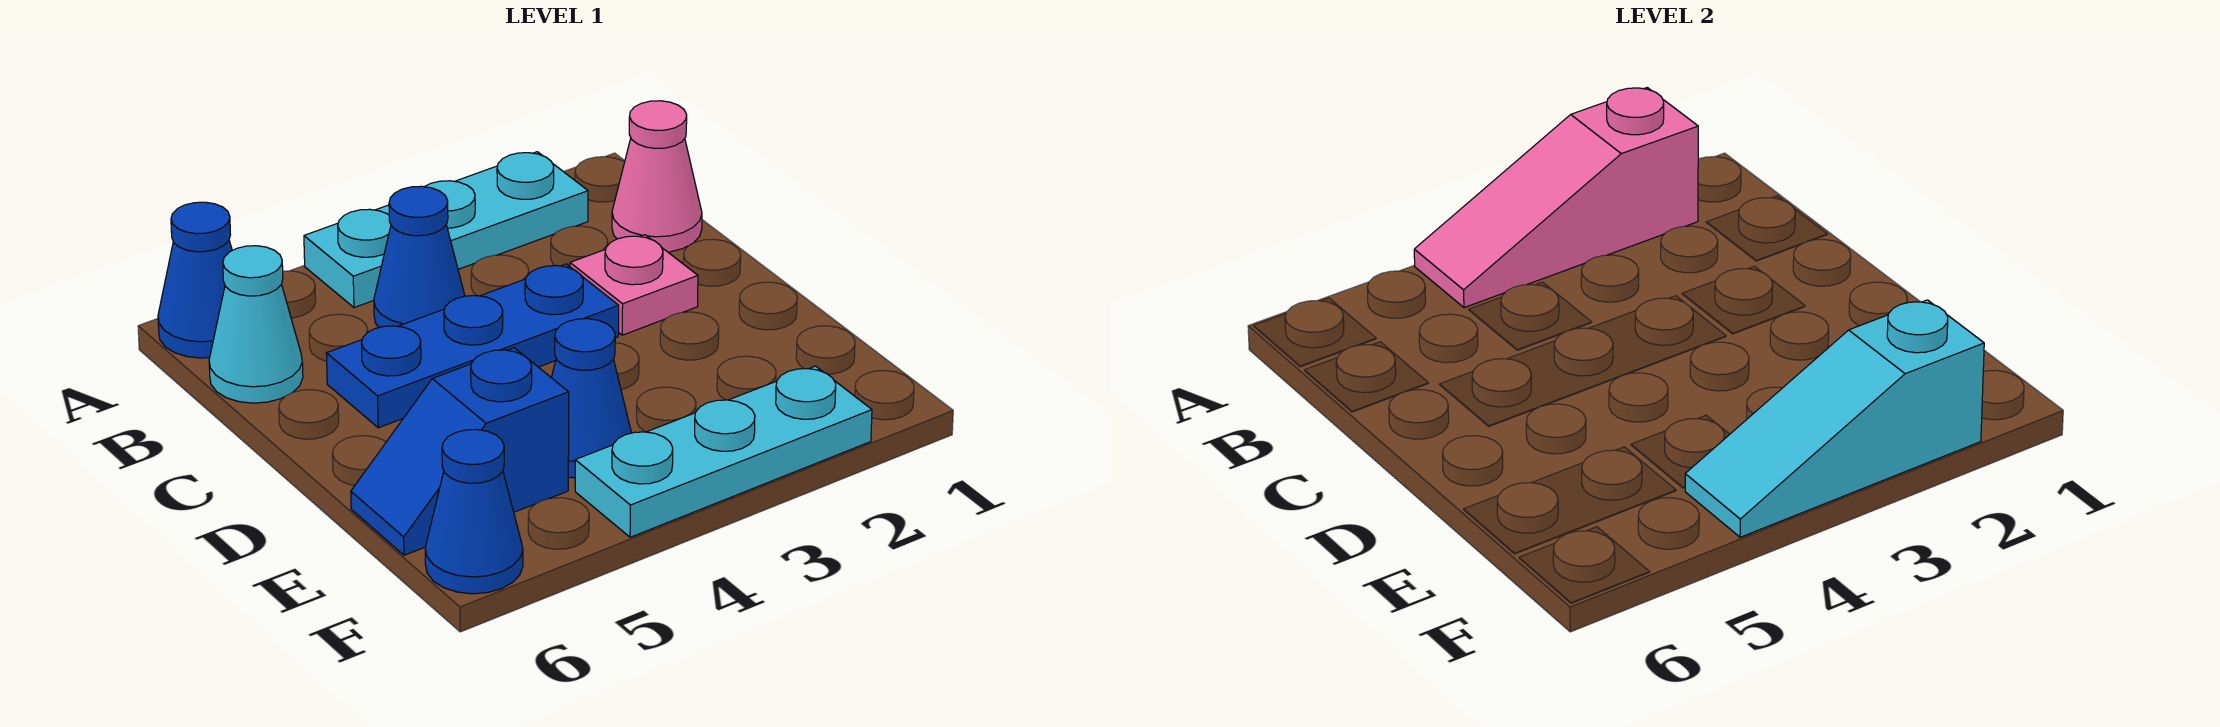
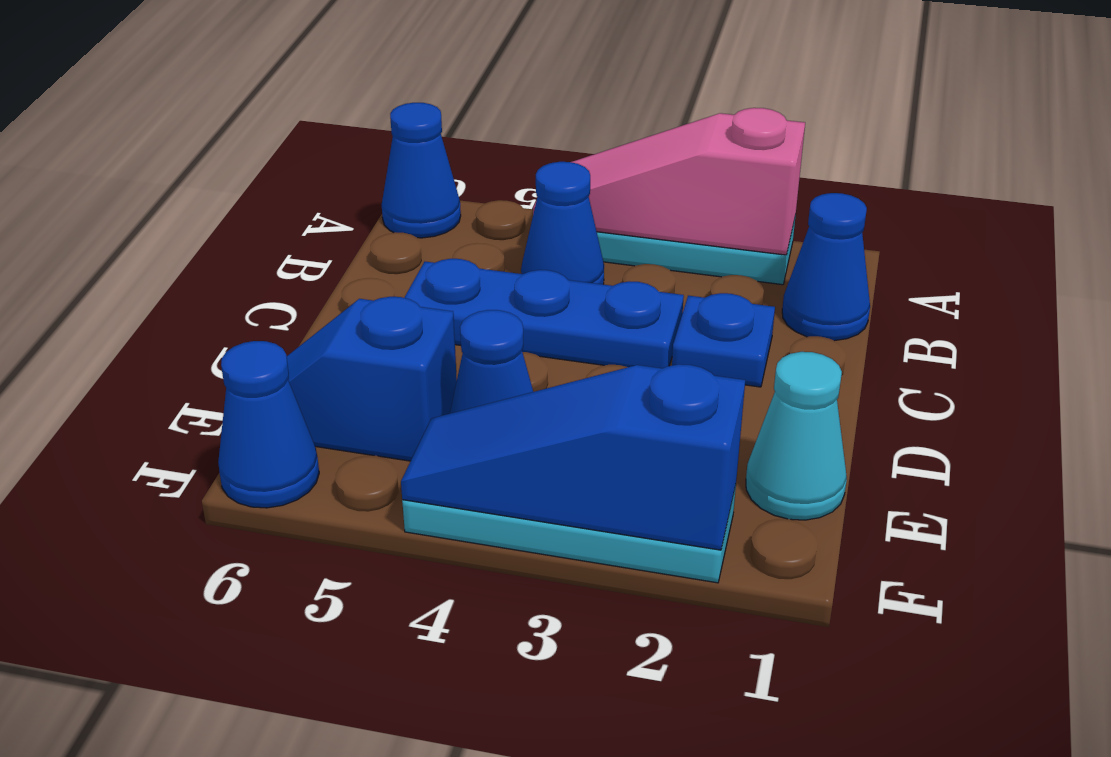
pink cone B1 level 1 -> blue cone B1 level 1
cyan cone B6 level 1 -> cyan cone E1 level 1
pink plate C2 level 1 -> blue plate C2 level 1
cyan slope F2:F4 level 2 top 2 -> blue slope F2:F4 level 2 top 2

